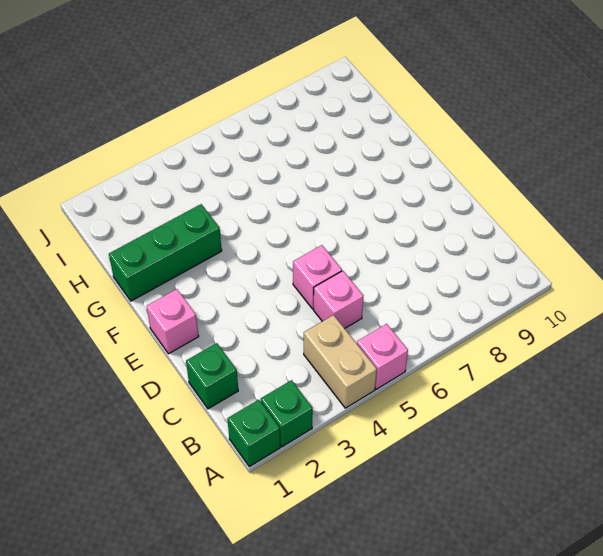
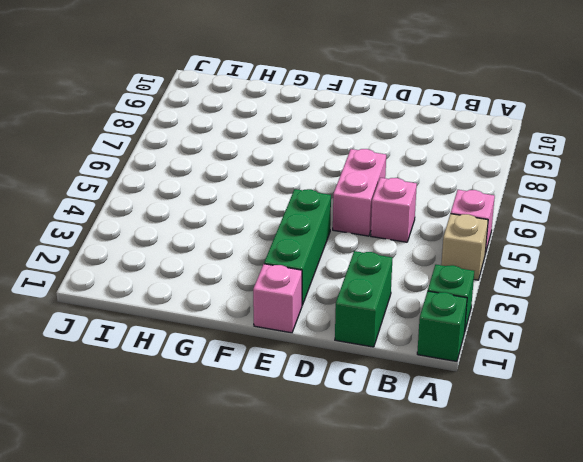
tan brick A4:B4 level 1 -> tan brick A4 level 1
green brick C1 level 1 -> green brick C1:C2 level 1
pink brick D5 level 1 -> pink brick D5:D6 level 1
green brick G1:G3 level 1 -> green brick E2:E4 level 1

